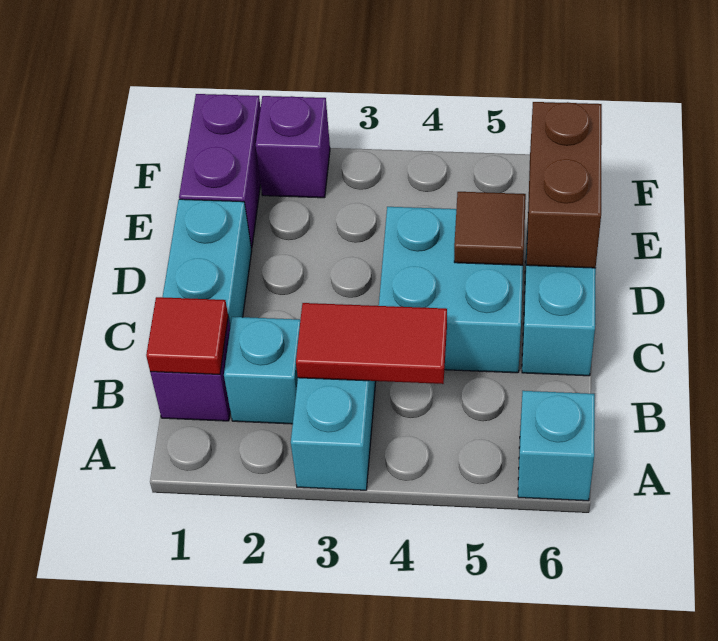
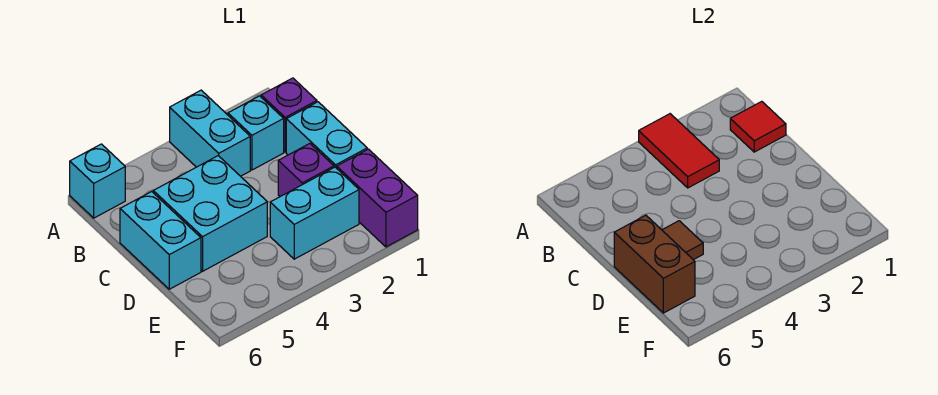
red tile B3:B4 level 2 -> red tile A3:B3 level 2
none -> cyan brick E2:E3 level 1
purple brick F2 level 1 -> purple brick D2 level 1

